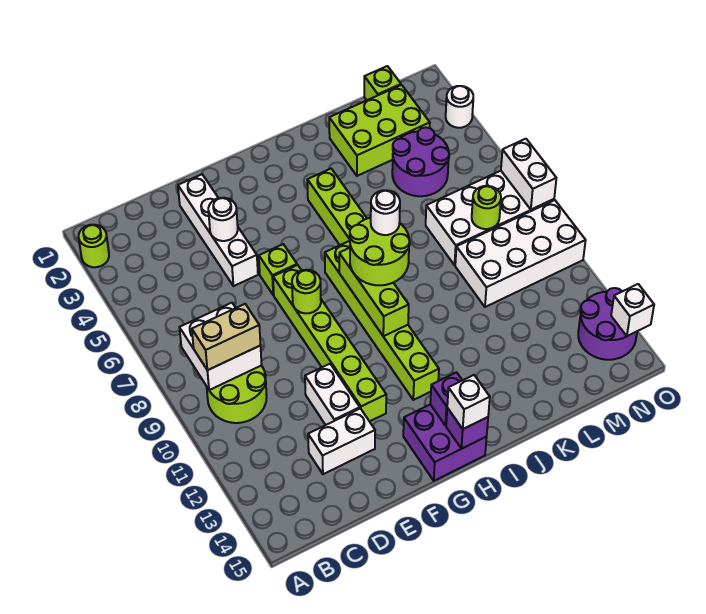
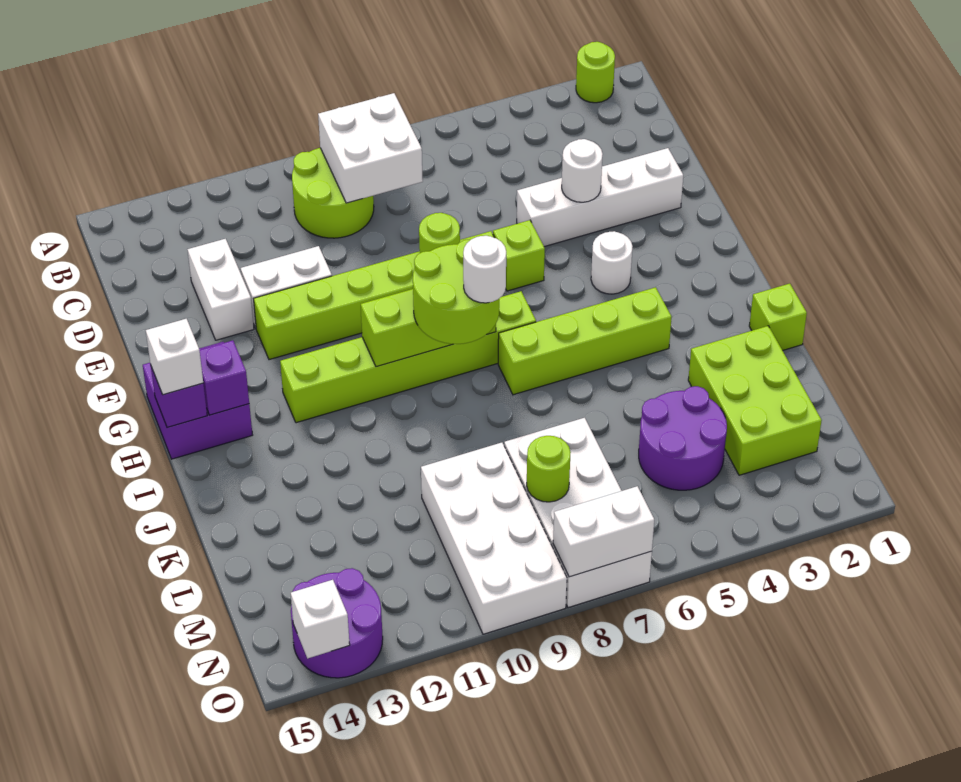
tan brick B9:C9 level 3 -> none
lime brick M1 level 1 -> lime brick J1 level 1
white round brick O3 level 1 -> white round brick G4 level 1

